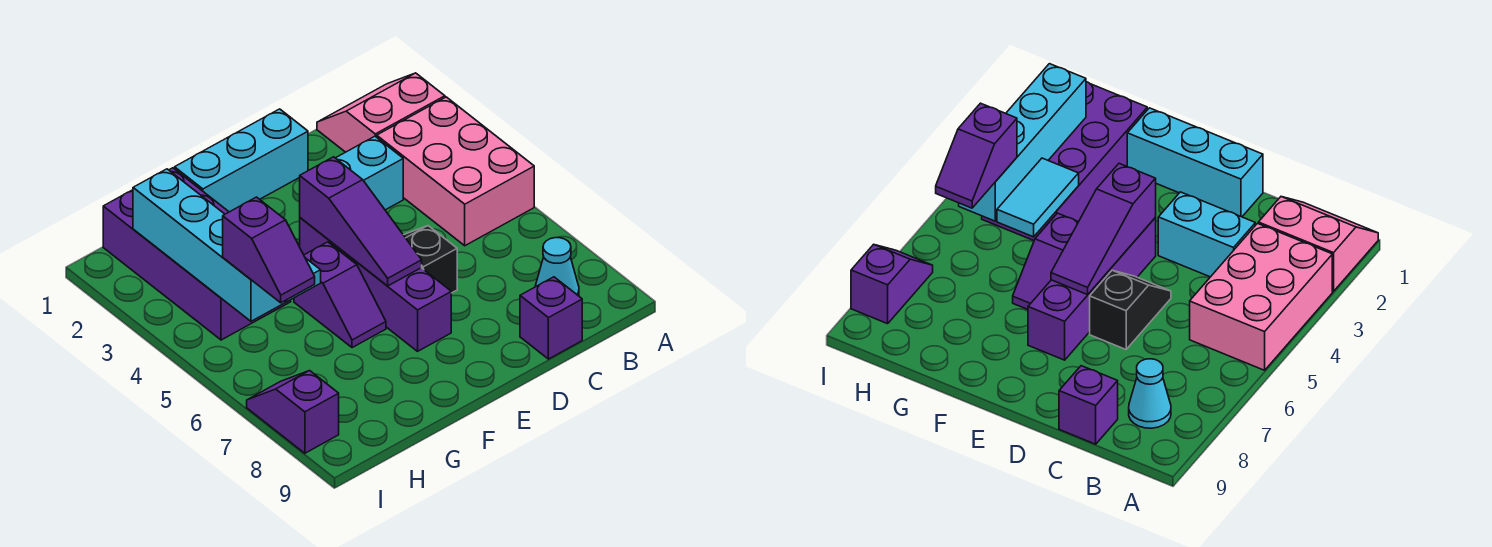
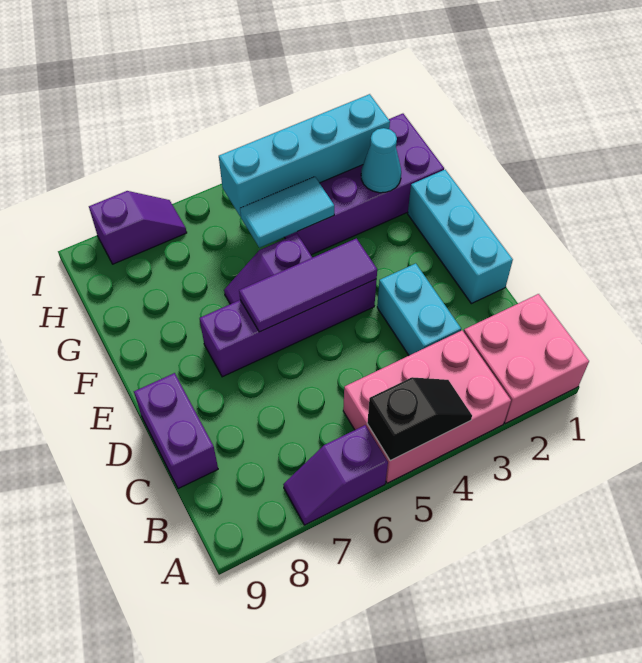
pink slope A1:B2 level 1 top 2 -> pink brick A1:B2 level 1
cyan cone B8 level 1 -> cyan cone G2 level 2
purple brick C9 level 1 -> purple brick C9:D9 level 1
black slope D5:D6 level 1 top 6 -> black slope A4:A5 level 2 top 5
purple slope E4:E6 level 2 top 4 -> purple tile E4:E6 level 2
purple slope H5:H6 level 3 top 5 -> purple slope A6:A7 level 1 top 6

